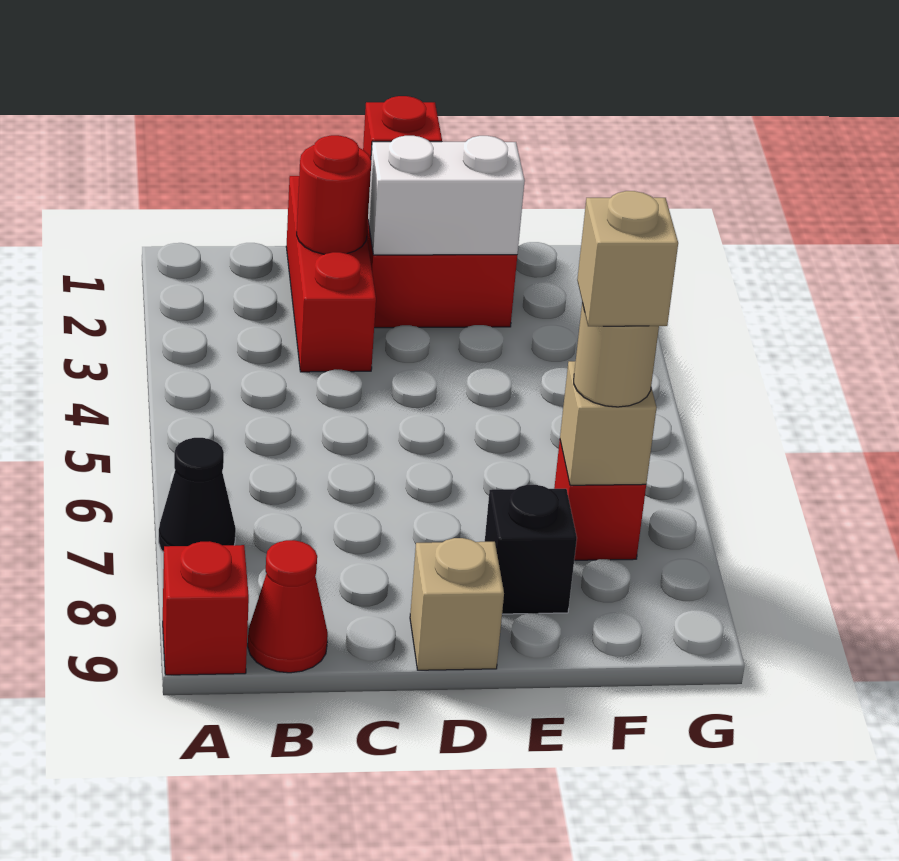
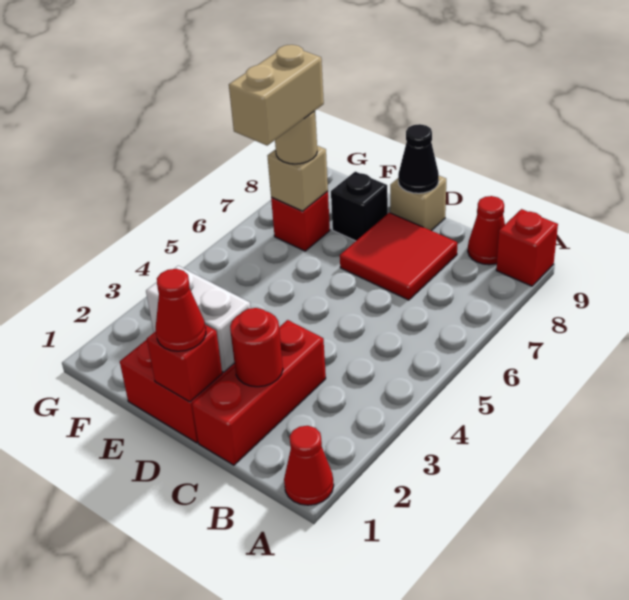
none -> red cone A1 level 1
black cone A7 level 1 -> black cone D9 level 2
none -> red tile C7:D8 level 1
none -> red cone D1 level 3
tan brick F7 level 4 -> tan brick F6:F7 level 4

